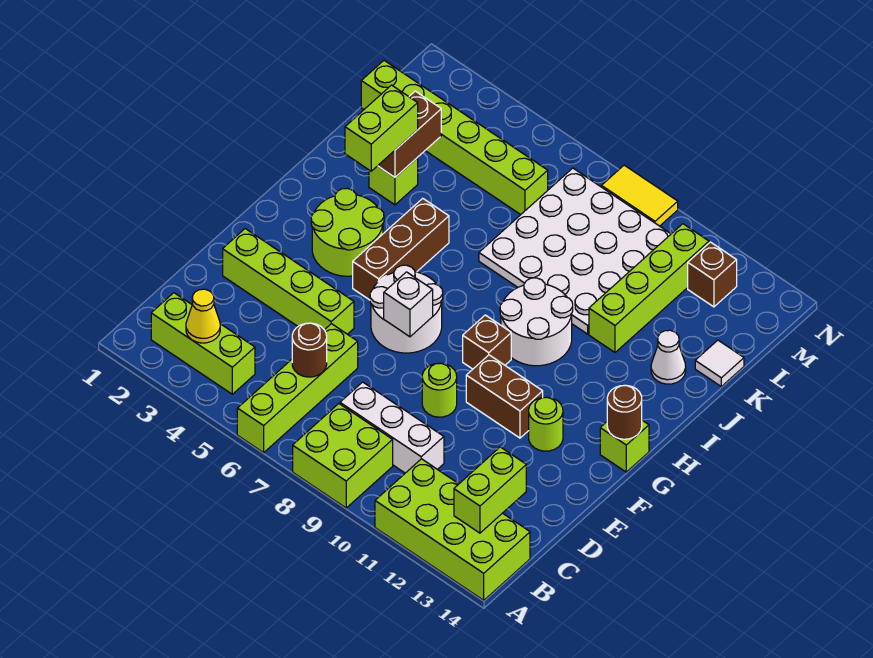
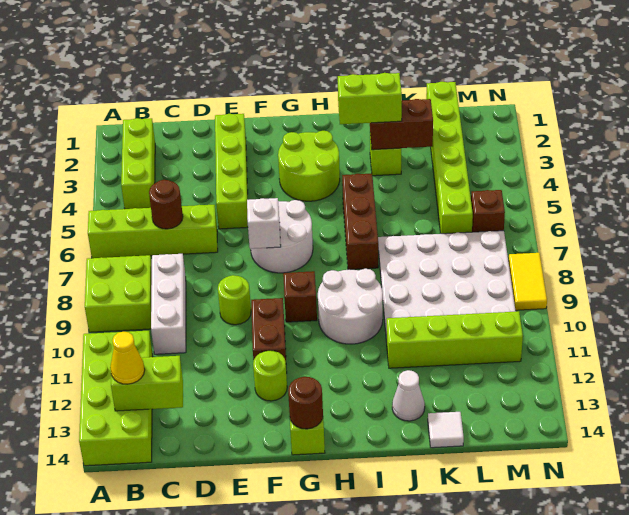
yellow cone B3 level 2 -> yellow cone B13 level 3
brown brick G5:I5 level 1 -> brown brick I5:I7 level 1
brown brick M12 level 1 -> brown brick M6 level 1

